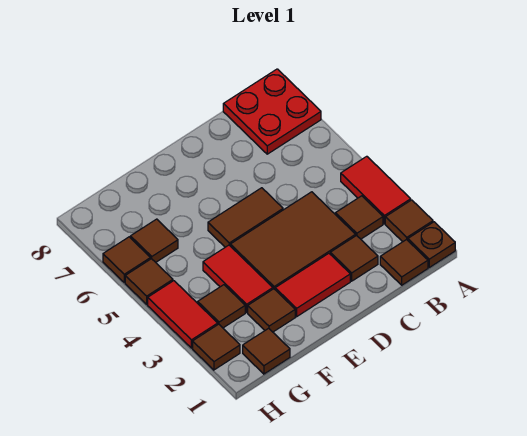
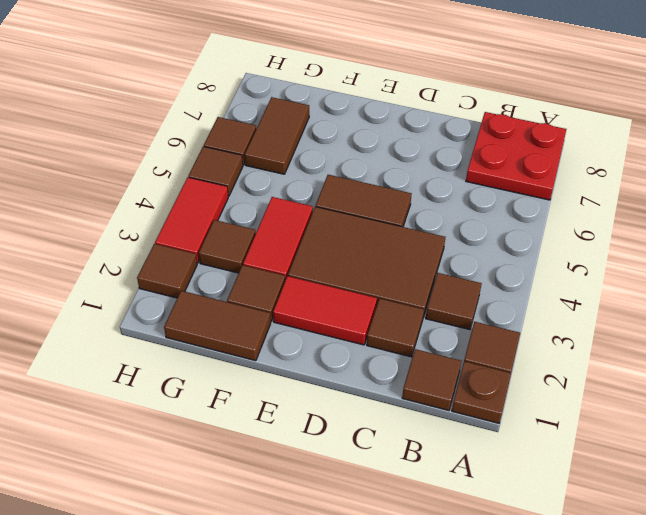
red tile A3:A4 level 1 -> none
brown tile G1 level 1 -> brown tile F1:G1 level 1
brown tile G6 level 1 -> brown tile G6:G7 level 1

